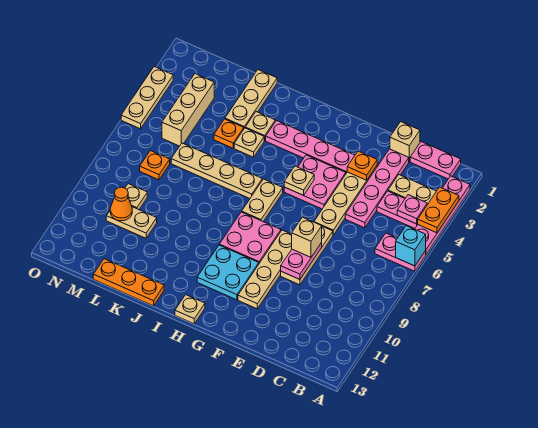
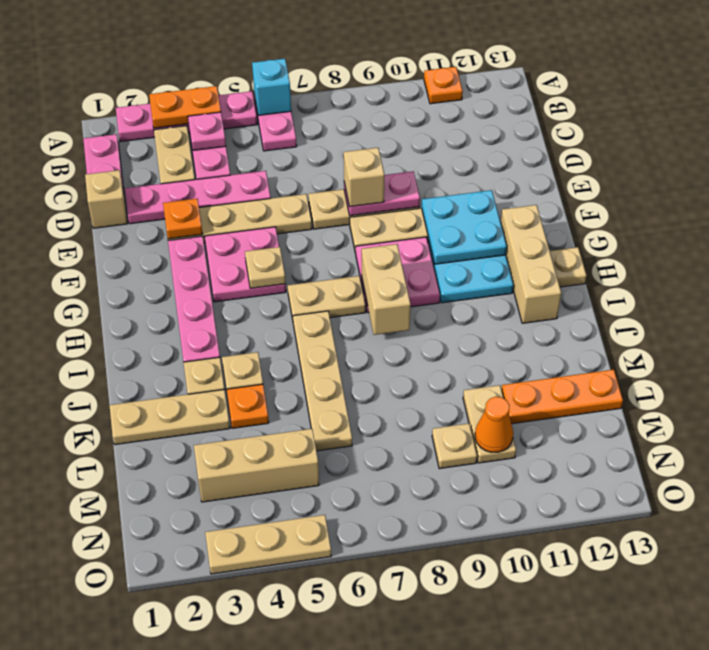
none -> cyan plate F10:G11 level 2
none -> tan brick G12:I12 level 1
none -> tan brick H8:I8 level 2
orange plate J13:L13 level 1 -> orange plate L11:L13 level 1
orange plate M7 level 1 -> orange plate A11 level 1

